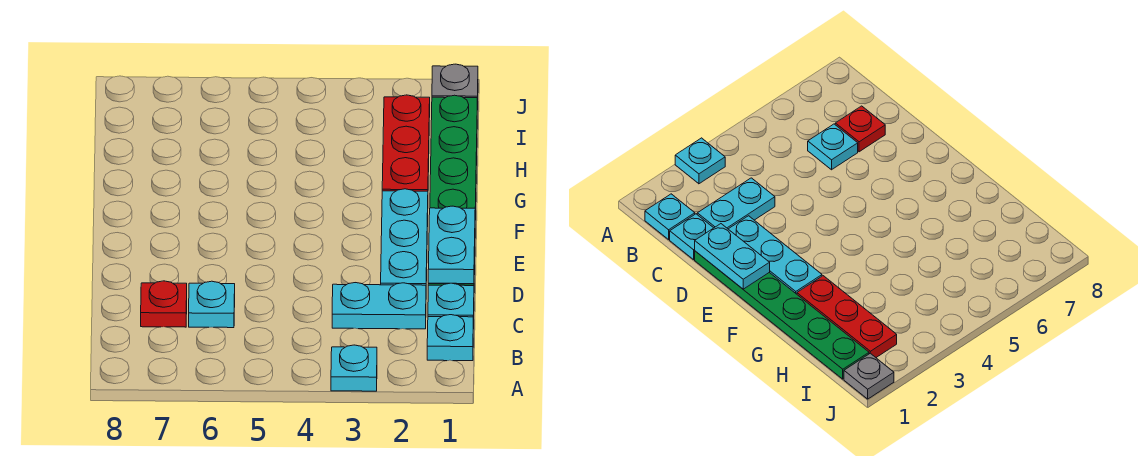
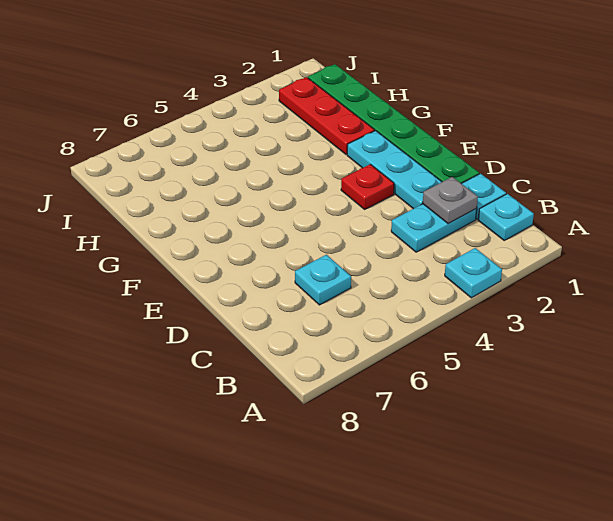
red plate C7 level 1 -> red plate E3 level 1
cyan plate D1:E1 level 2 -> none
grey plate J1 level 1 -> grey plate C2 level 2

